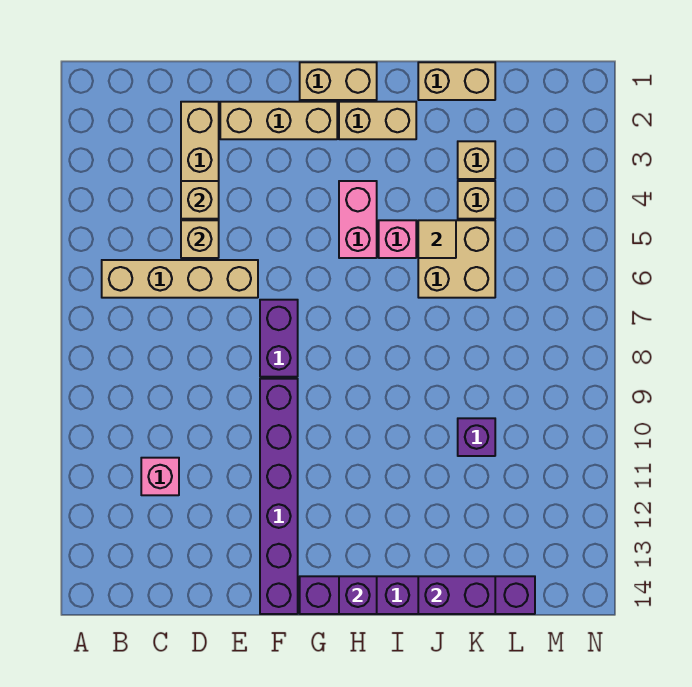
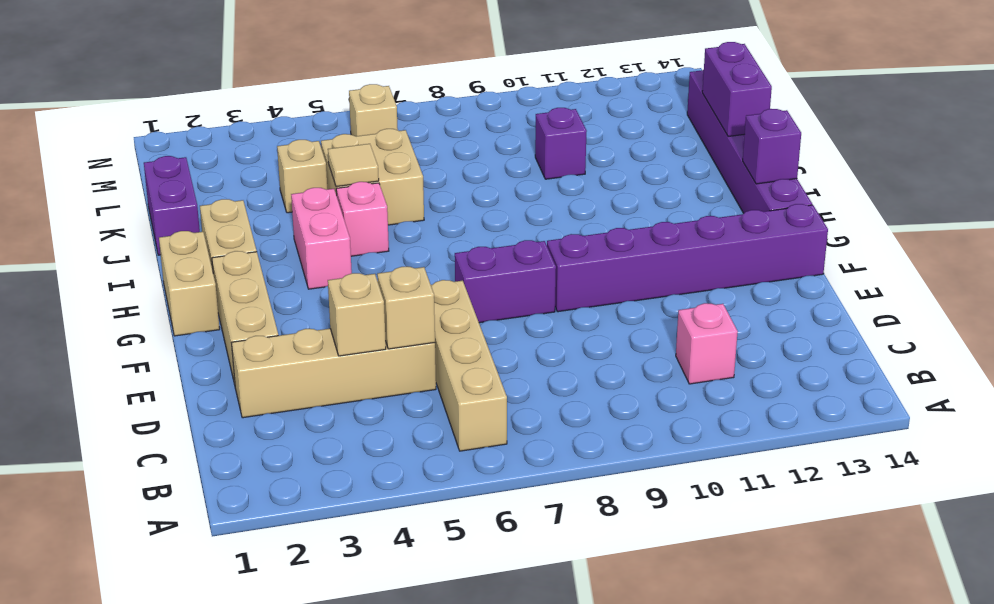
pink brick H4:H5 level 1 -> pink brick H4:I4 level 1
tan brick J1:K1 level 1 -> purple brick J1:K1 level 1
tan brick K3 level 1 -> tan brick M6 level 1

